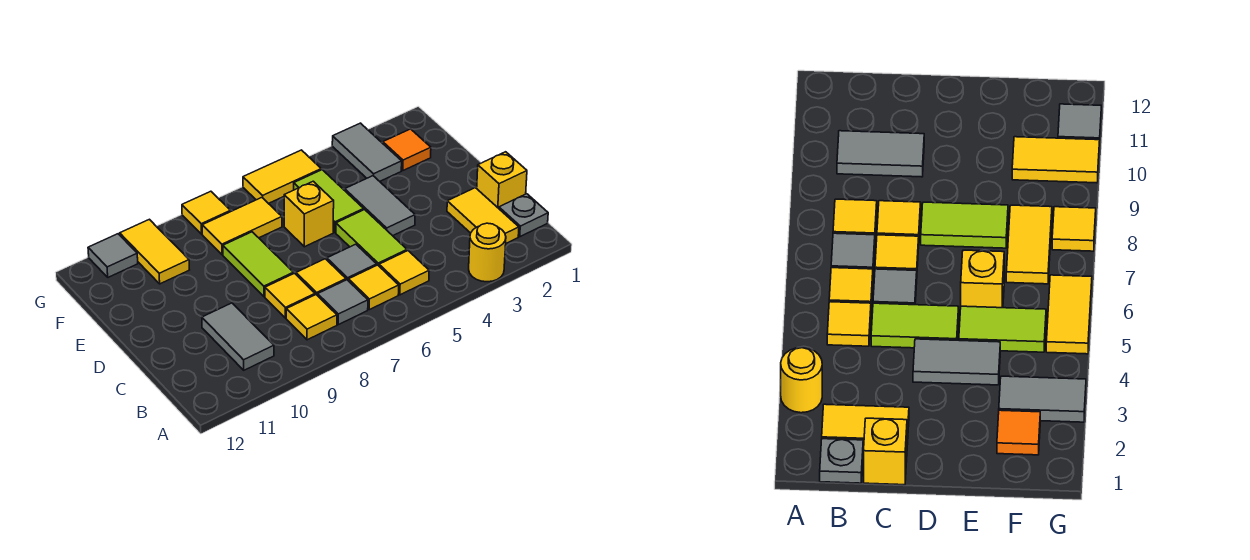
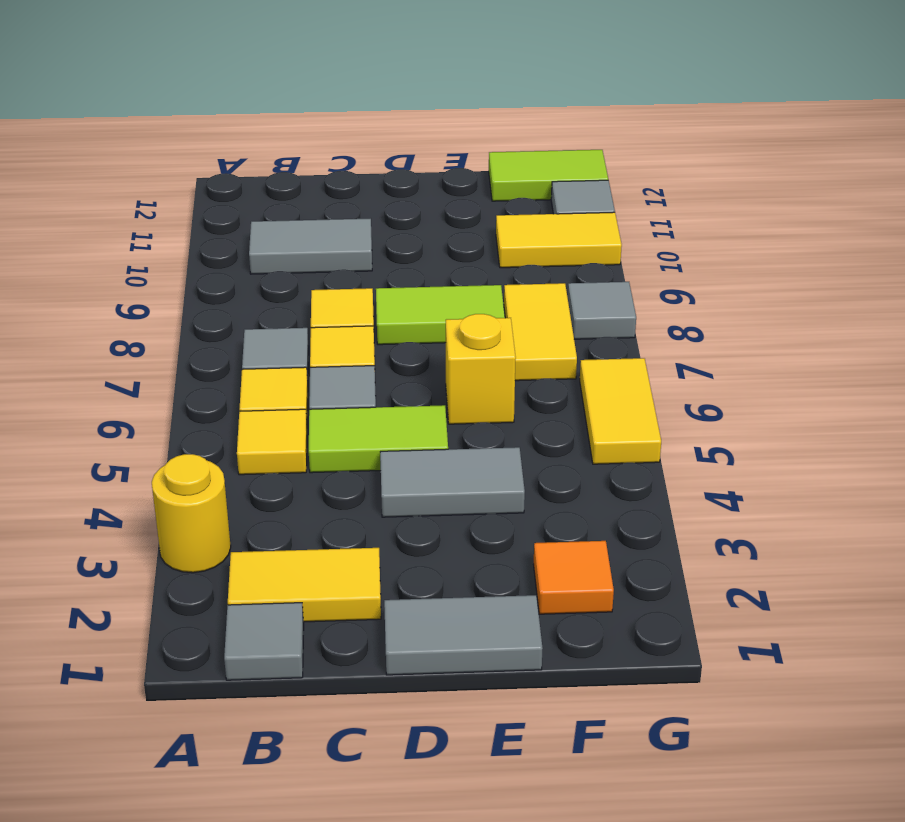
grey plate B1 level 1 -> grey tile B1 level 1
yellow tile B8 level 1 -> none
yellow brick C1 level 1 -> none
lime tile E5:F5 level 1 -> lime tile F12:G12 level 1
grey tile F3:G3 level 1 -> grey tile D1:E1 level 1
yellow tile G8 level 1 -> grey tile G8 level 1

